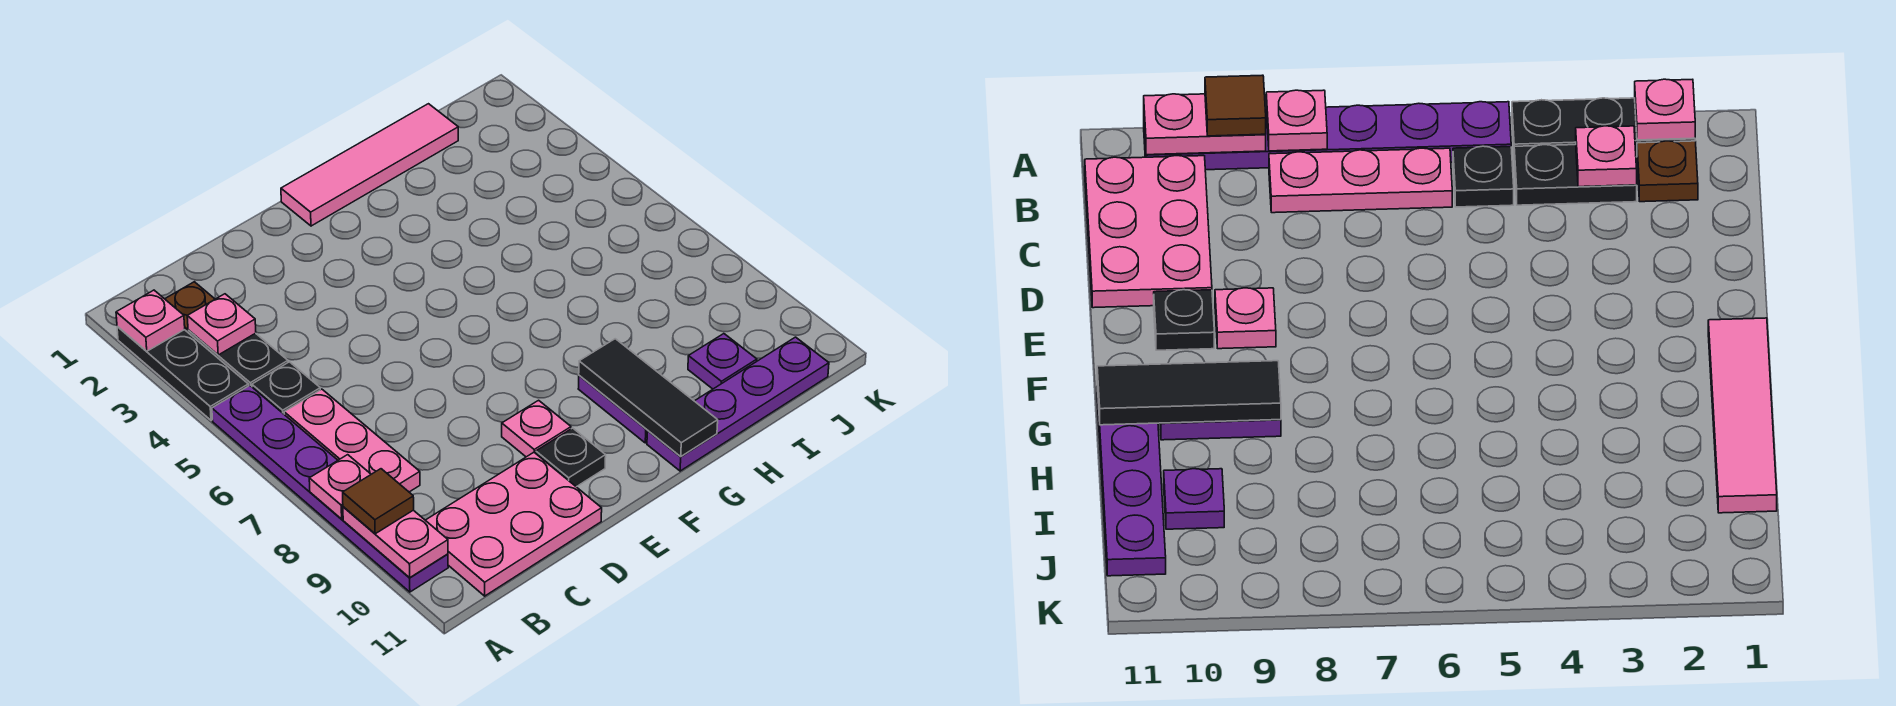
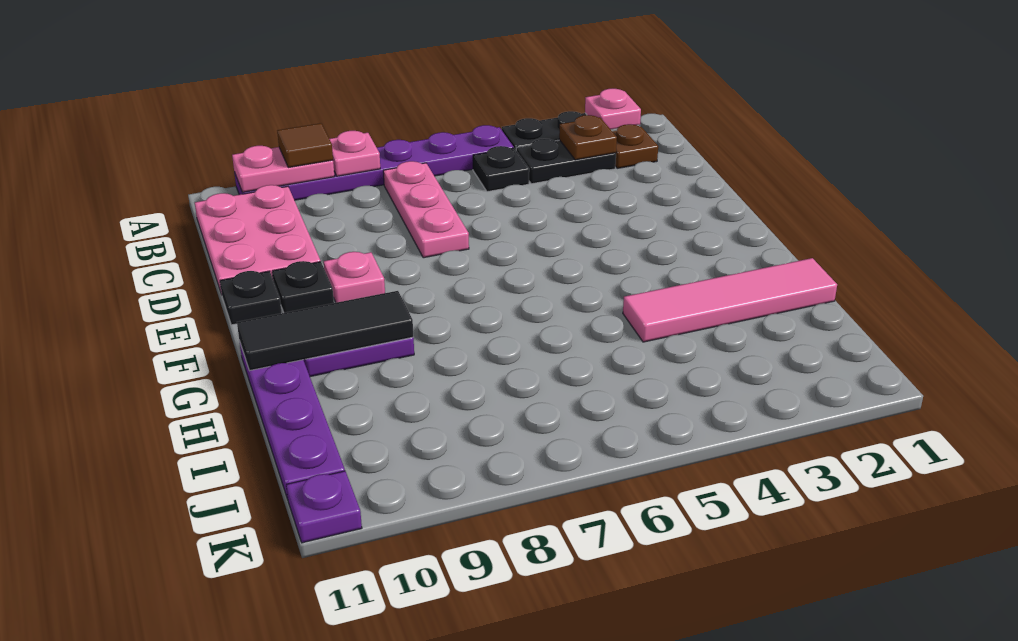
pink plate B3 level 2 -> brown plate B3 level 2
pink plate B6:B8 level 1 -> pink plate B7:D7 level 1
none -> black plate E11 level 1
pink tile F1:I1 level 1 -> pink tile H1:H4 level 1
purple plate I10 level 1 -> purple plate K11 level 1

